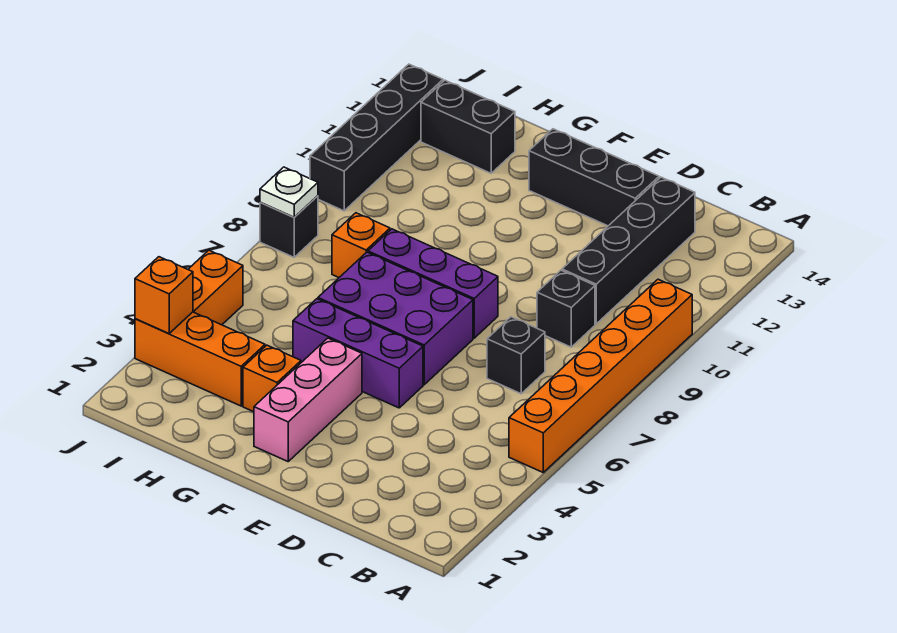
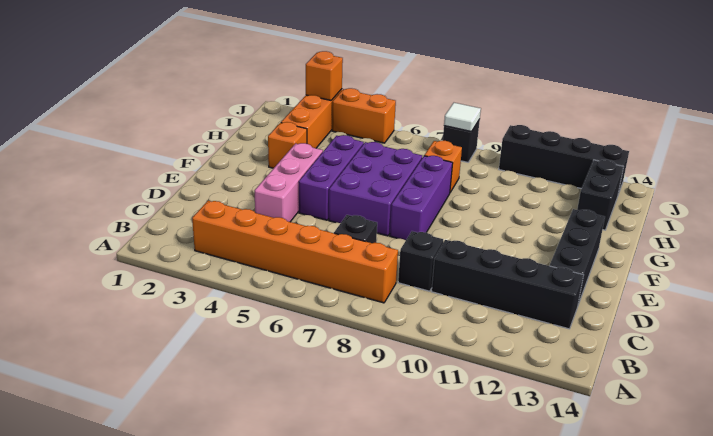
orange brick A5:A10 level 1 -> orange brick B3:B8 level 1
pink brick F2:F4 level 1 -> pink brick D4:F4 level 1
white plate J8 level 2 -> white tile J8 level 2

